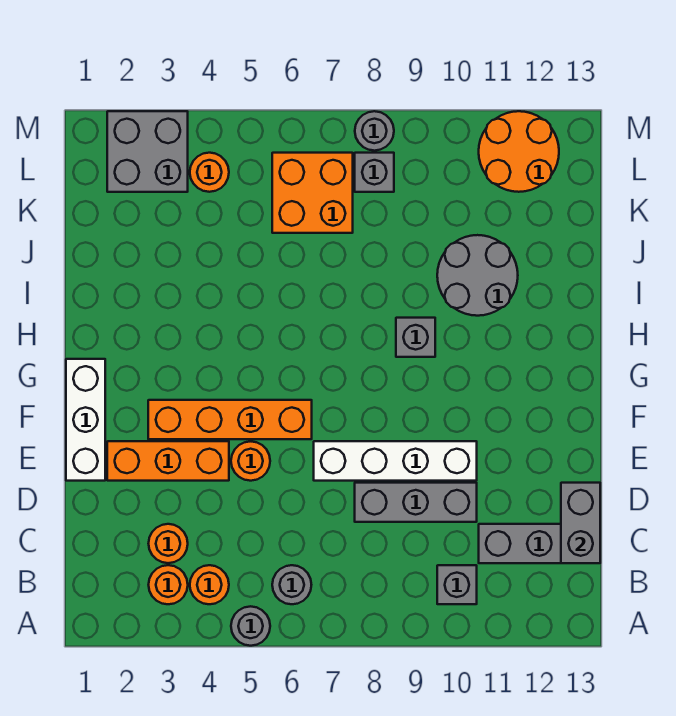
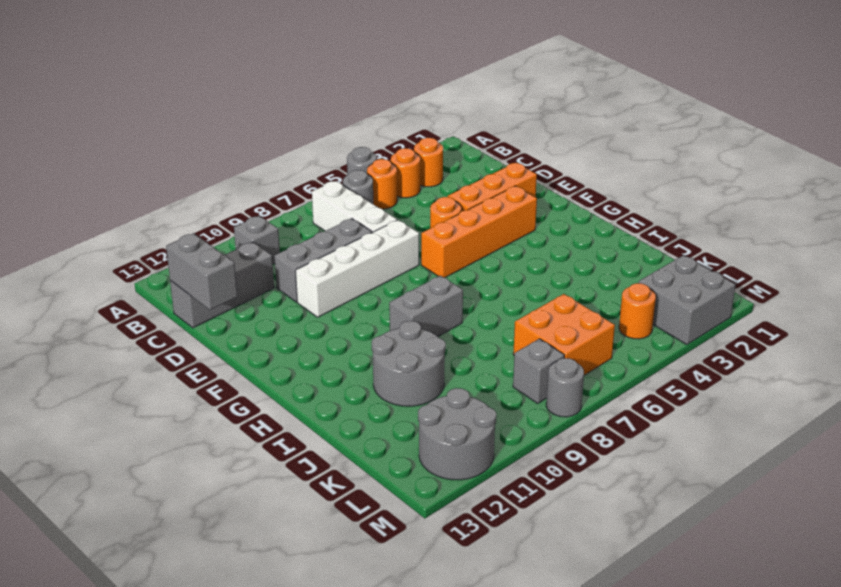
orange round brick C3 level 1 -> orange round brick B5 level 1
white brick E1:G1 level 1 -> white brick B7:D7 level 1
grey brick H9 level 1 -> grey brick H8:H9 level 1
orange round brick L11:M12 level 1 -> grey round brick L11:M12 level 1

